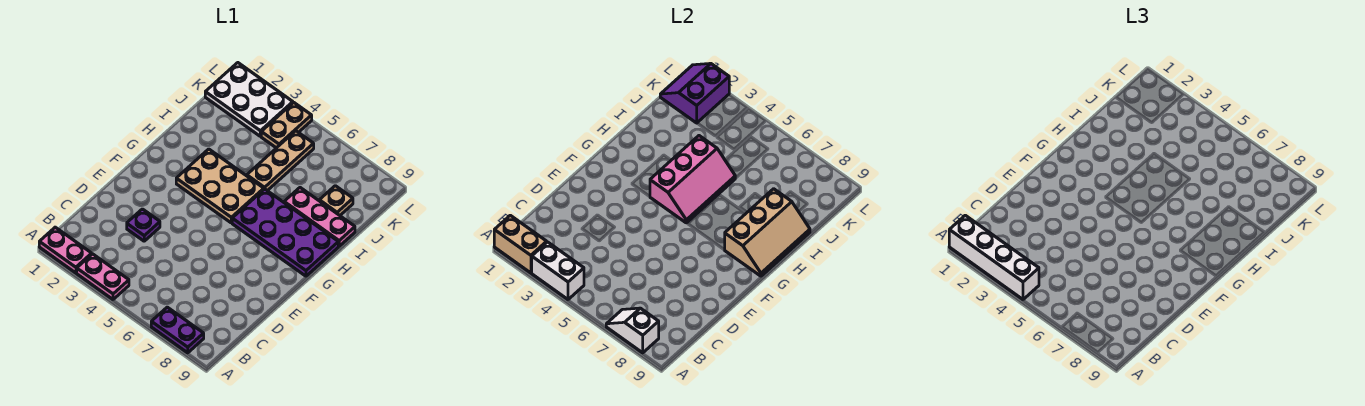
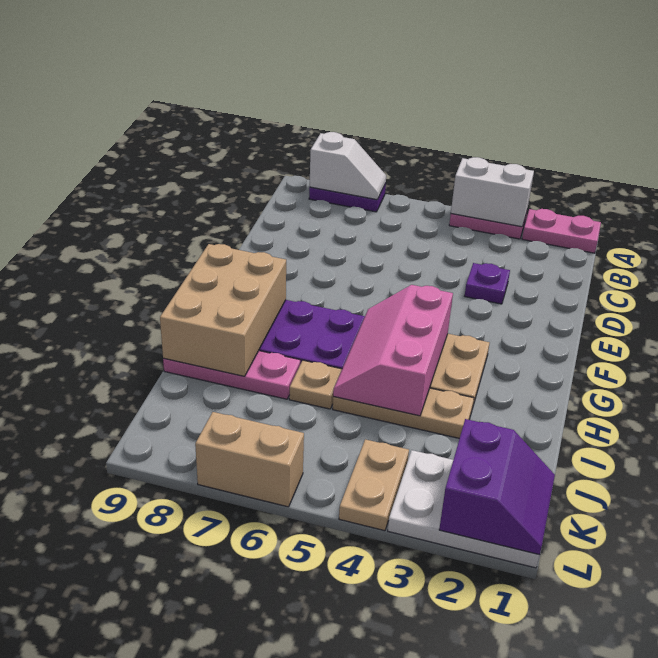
tan brick A1:A2 level 2 -> tan brick L6:L7 level 1
white brick A1:A4 level 3 -> none
tan slope G8:I9 level 2 top 8 -> tan brick G8:I9 level 2
tan plate I5:K5 level 1 -> tan plate I3:I5 level 1
tan plate J8 level 1 -> tan plate I6 level 1

